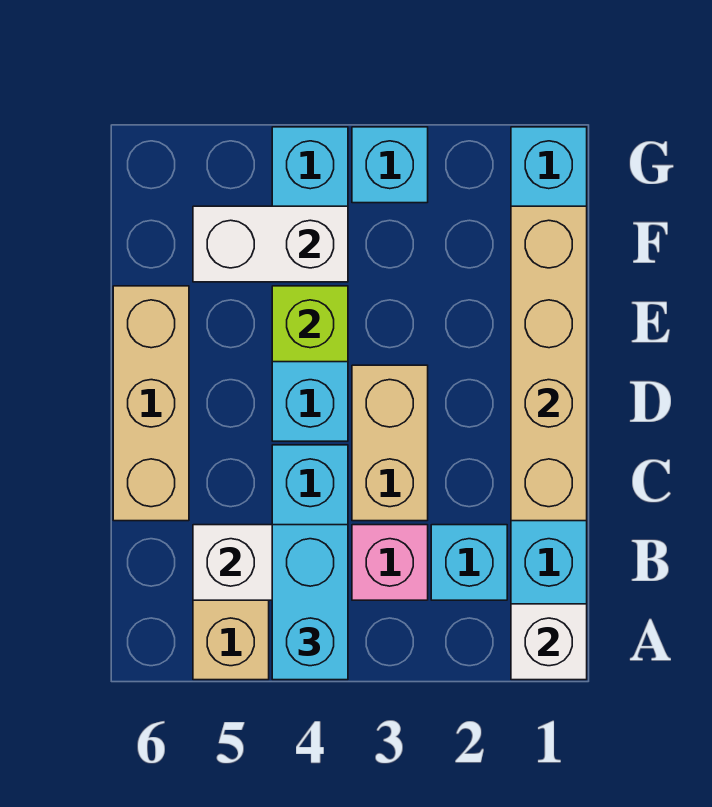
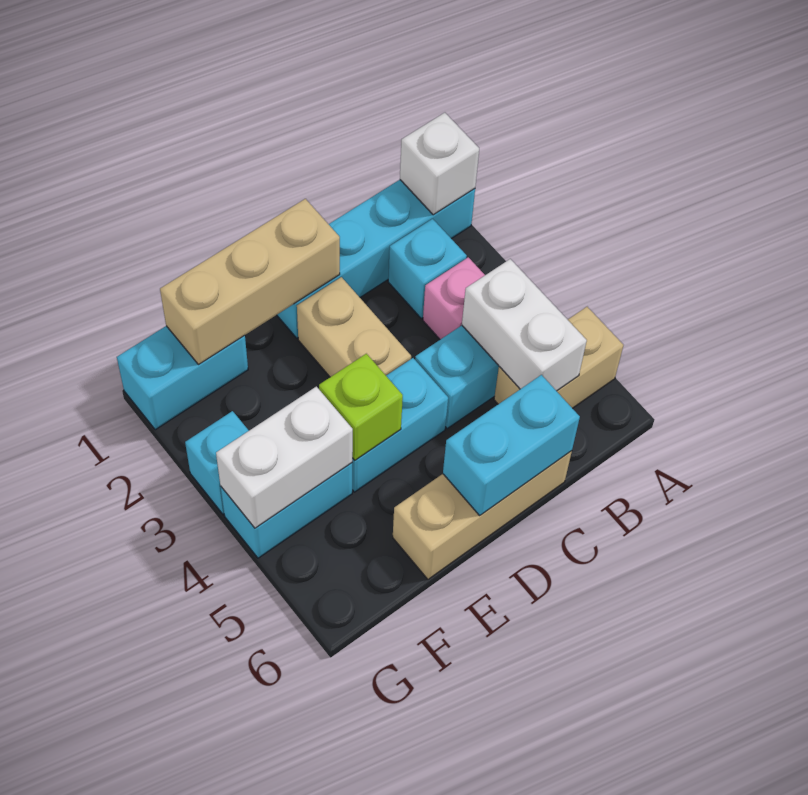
cyan brick A4:B4 level 3 -> cyan brick C6:D6 level 2
tan brick C1:F1 level 2 -> tan brick D1:F1 level 2
tan brick C3:D3 level 1 -> tan brick D2:D3 level 1
white brick F4:F5 level 2 -> white brick F4:G4 level 2

